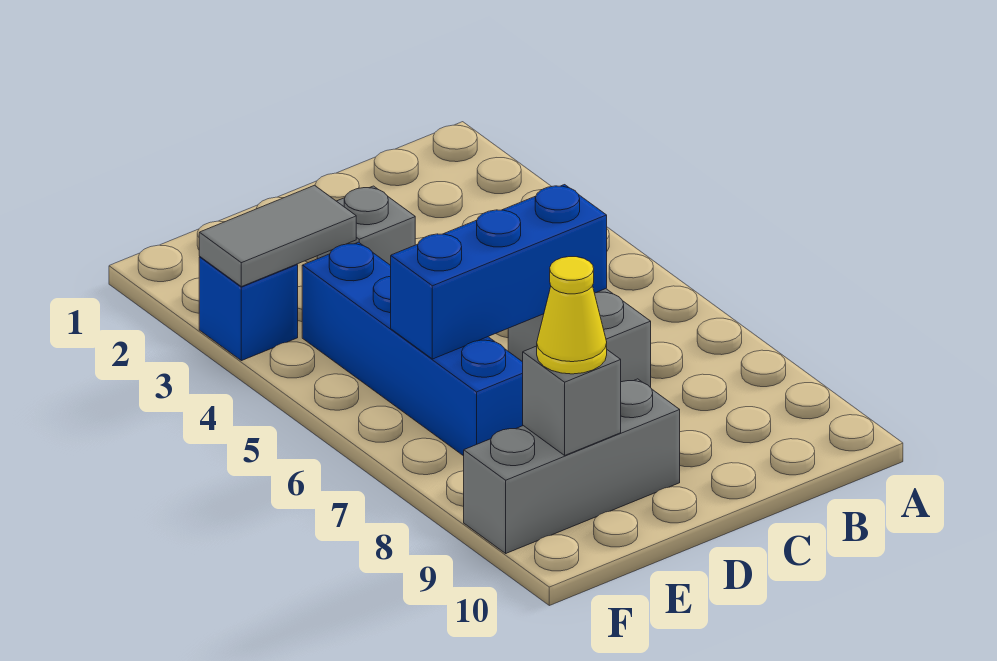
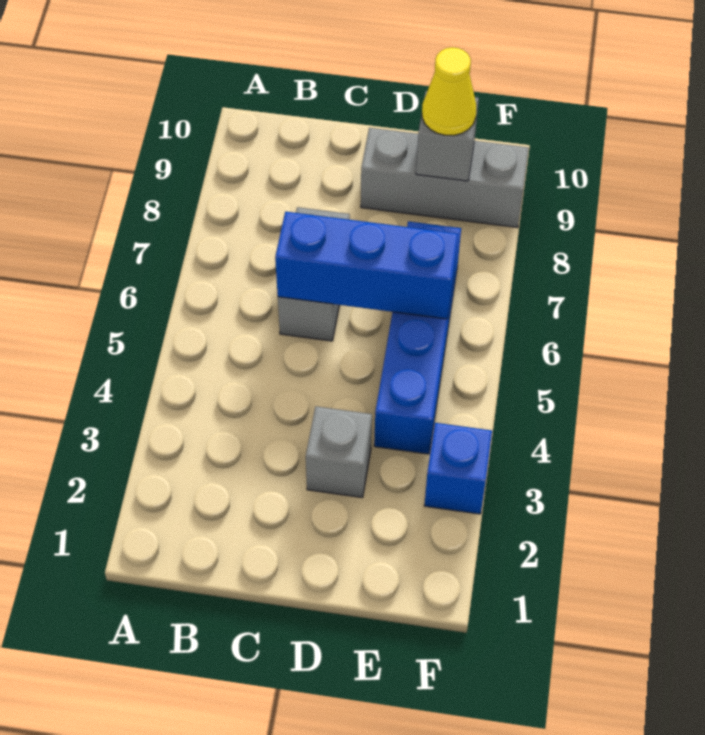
grey tile E3:F3 level 2 -> none

